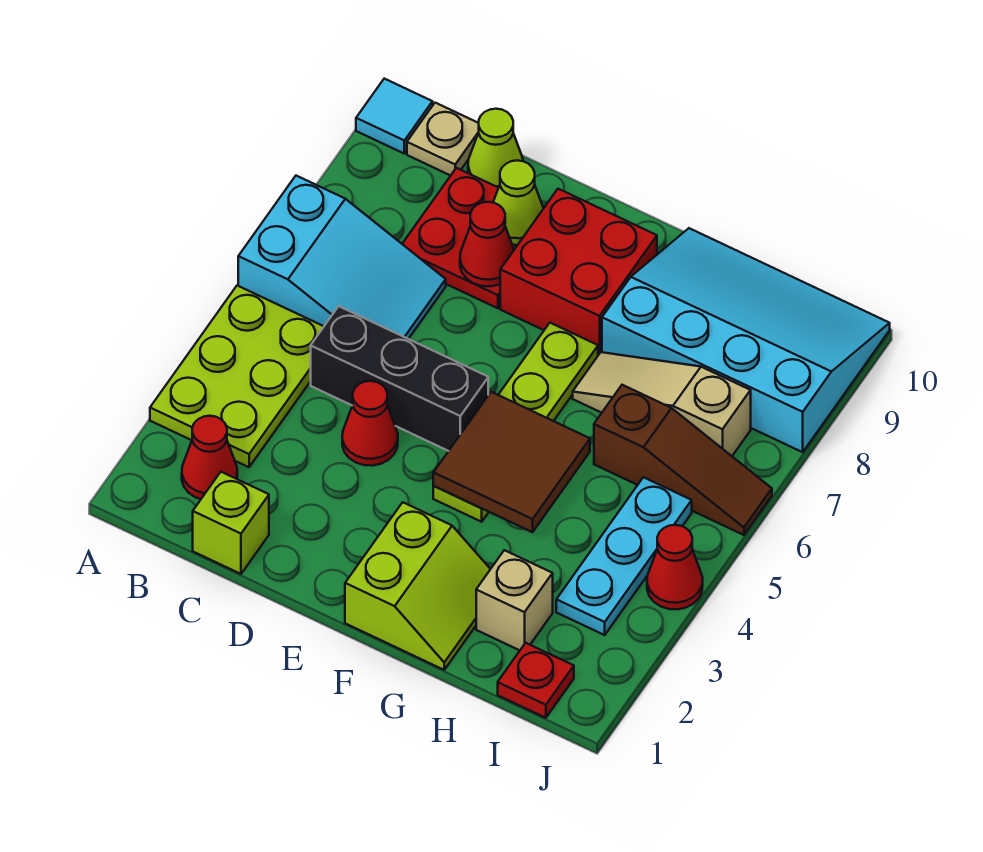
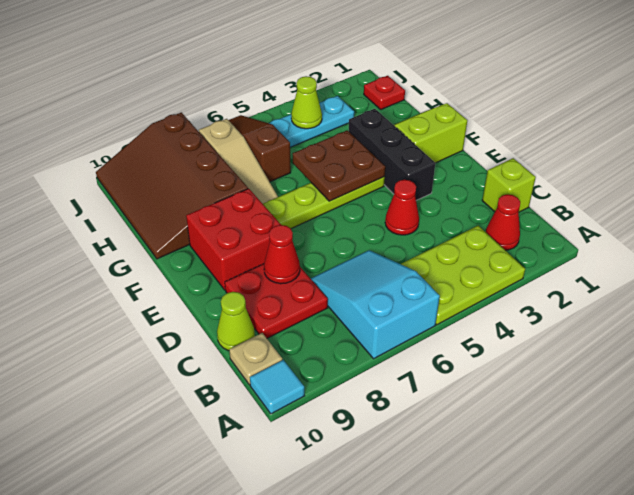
black brick C5:E5 level 1 -> black brick E3:G3 level 1
lime cone D9 level 2 -> lime cone I4 level 2
brown tile F4:G5 level 2 -> brown plate F4:G5 level 2
cyan slope G8:J10 level 1 top 8 -> brown slope G8:J10 level 1 top 8
tan brick H2 level 1 -> none
red cone J4 level 1 -> none

